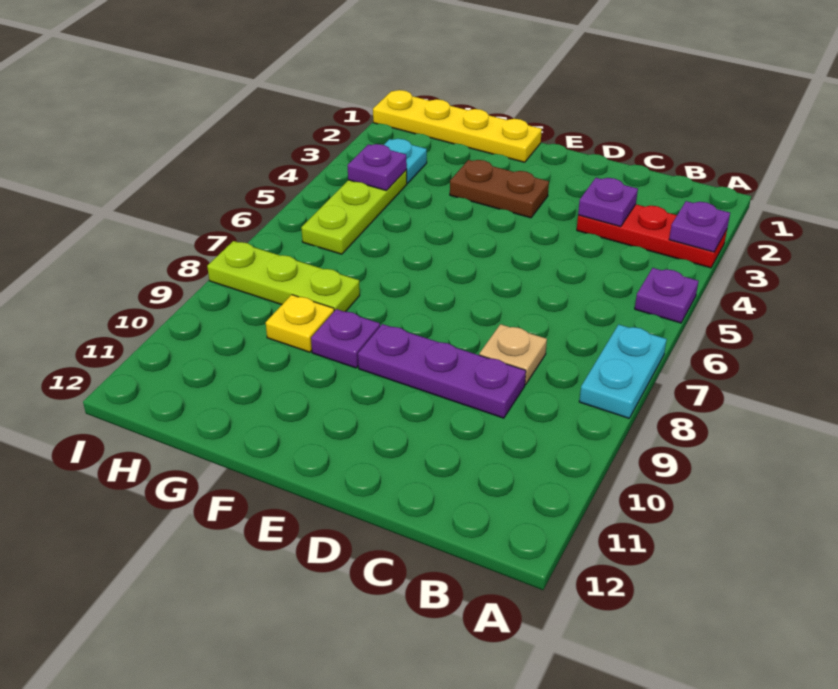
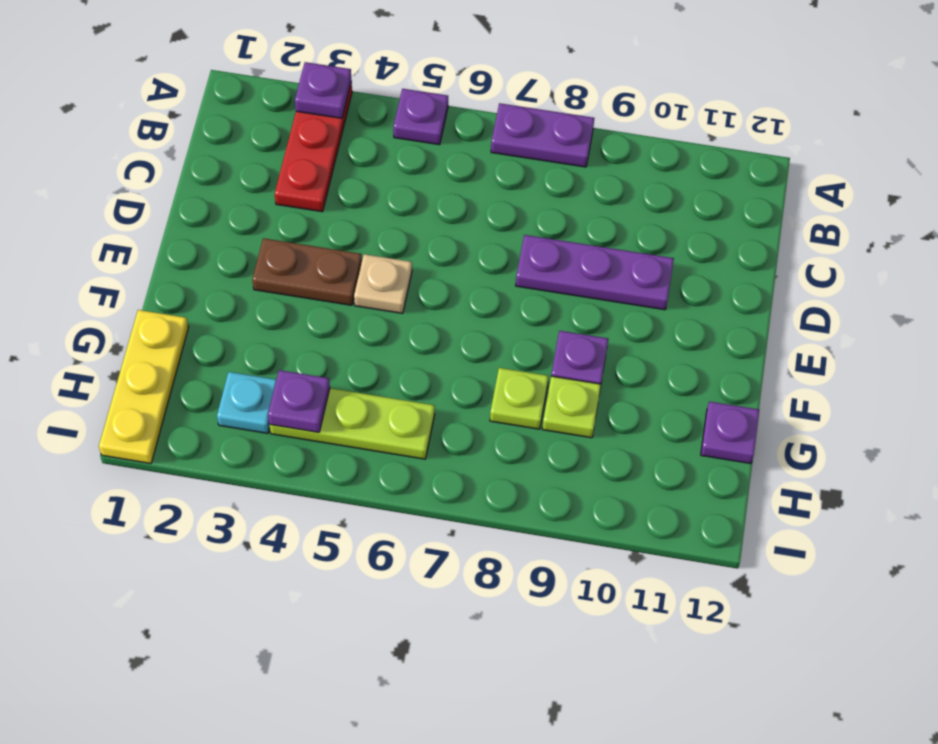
cyan plate A7:A8 level 1 -> purple plate A7:A8 level 1
purple plate C3 level 2 -> purple plate G12 level 1
tan plate C8 level 1 -> tan plate E5 level 1
purple plate C9:E9 level 1 -> purple plate D8:D10 level 1
brown plate E3:F3 level 1 -> brown plate E3:E4 level 1
yellow plate F1:I1 level 1 -> yellow plate G1:I1 level 1
lime plate G8:I8 level 1 -> lime plate G8 level 1
yellow plate G9 level 1 -> lime plate G9 level 1

